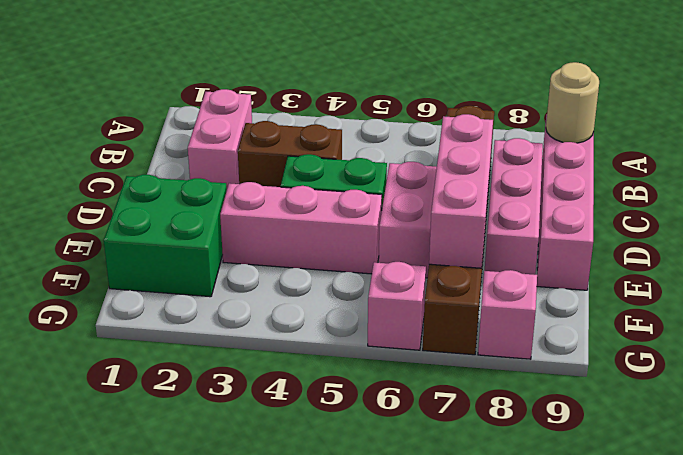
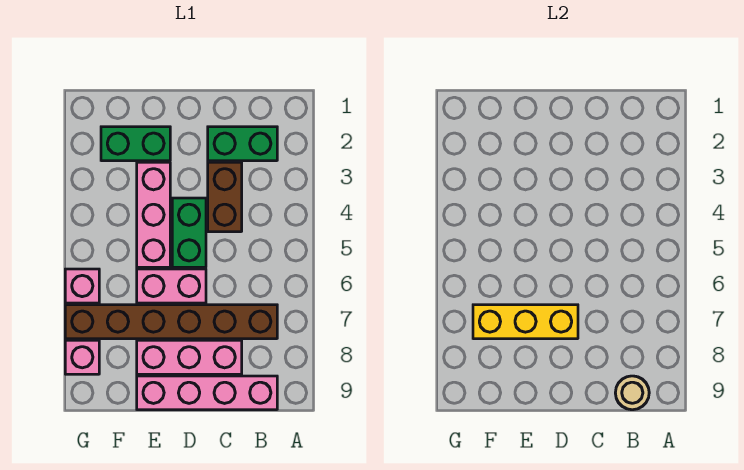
pink brick B2:C2 level 1 -> green brick B2:C2 level 1
pink brick D7:F7 level 2 -> yellow brick D7:F7 level 2
green brick E1:F2 level 1 -> green brick E2:F2 level 1

